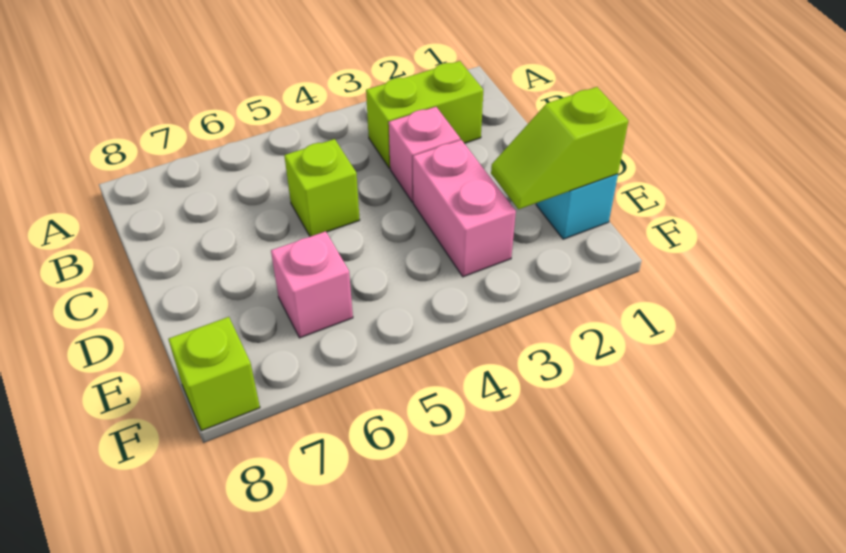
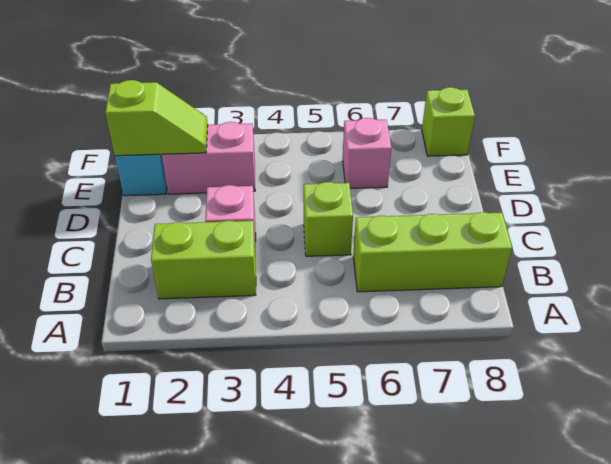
none -> lime brick B6:B8 level 1
pink brick D3:E3 level 1 -> pink brick E2:E3 level 1

